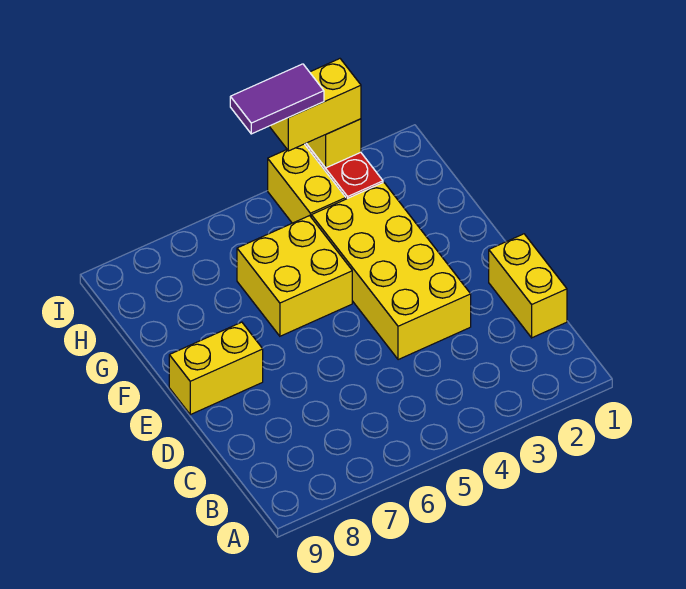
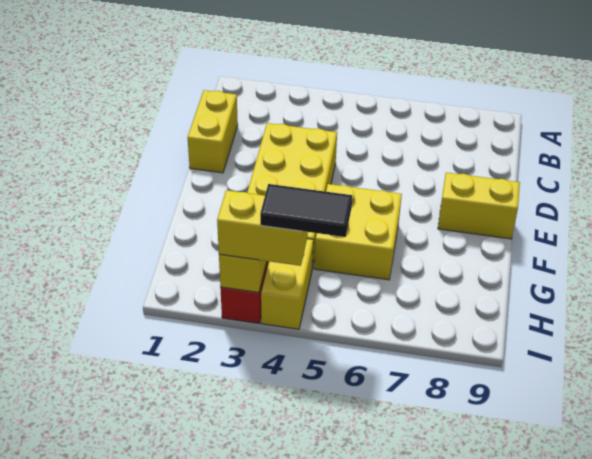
purple tile I4:I5 level 4 -> black tile I4:I5 level 4

